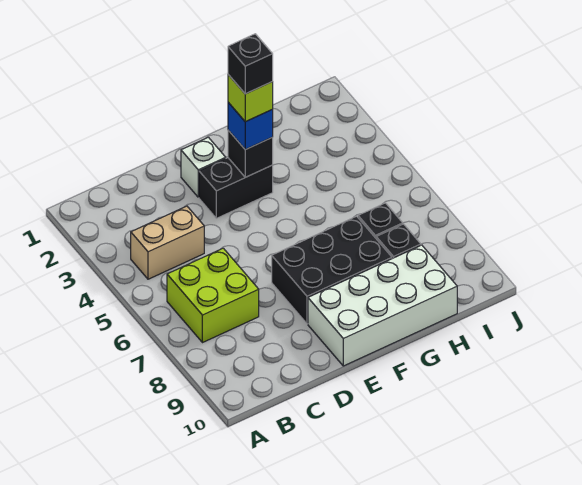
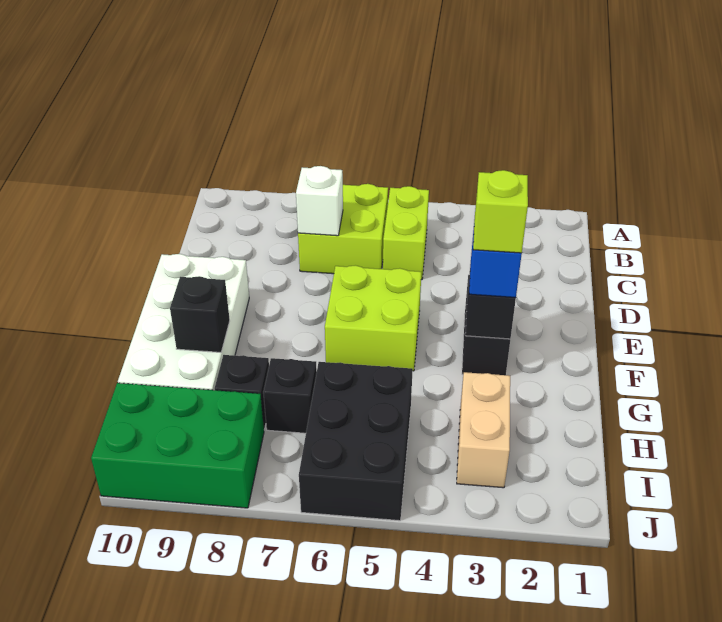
tan brick B4:C4 level 1 -> tan brick H3:I3 level 1
none -> lime brick B5:C5 level 1
white brick E2 level 1 -> white brick C7 level 2
none -> lime brick E5:F6 level 1
black brick E7:G8 level 1 -> black brick H5:J6 level 1
black brick F3 level 5 -> black brick G9 level 2
none -> green brick I8:J10 level 1

